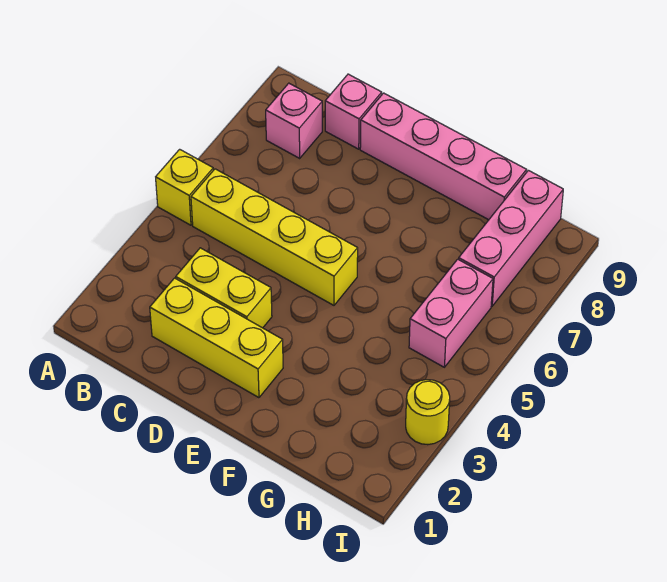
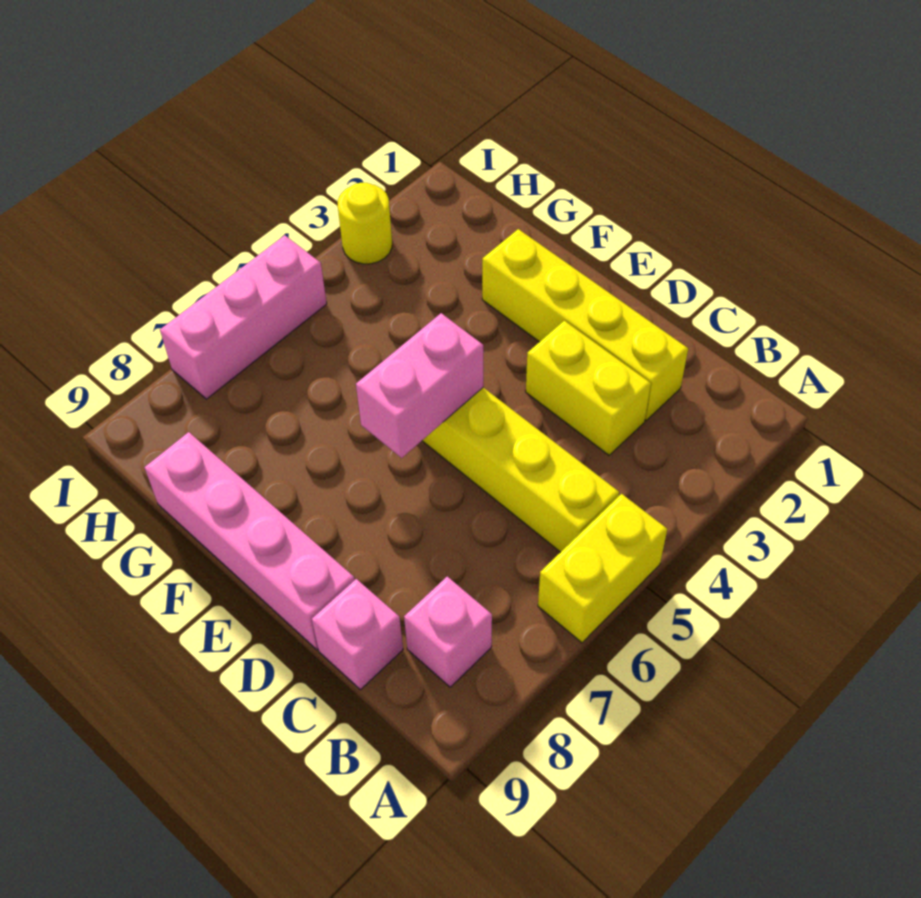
yellow brick A5 level 1 -> yellow brick A5:A6 level 1
yellow brick C2:E2 level 1 -> yellow brick C2:F2 level 1
pink brick H5:H6 level 1 -> pink brick E5:E6 level 2
pink brick H7:H9 level 1 -> pink brick I5:I7 level 1

